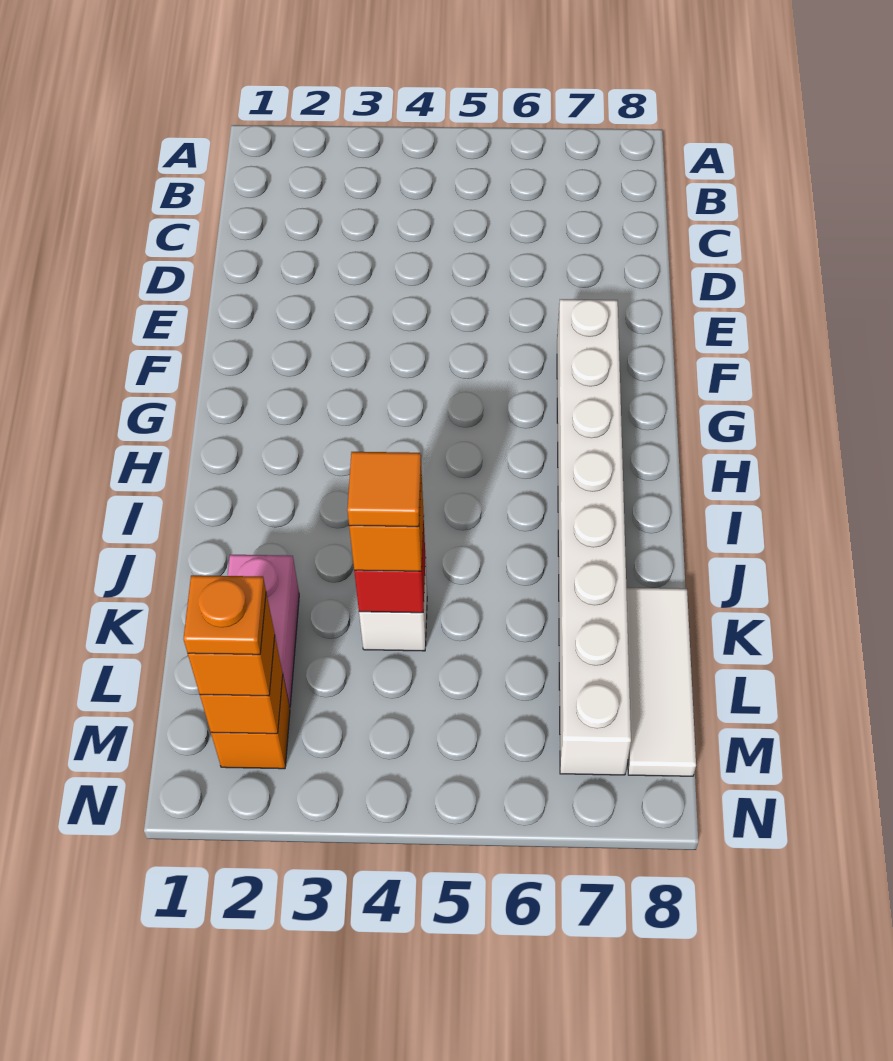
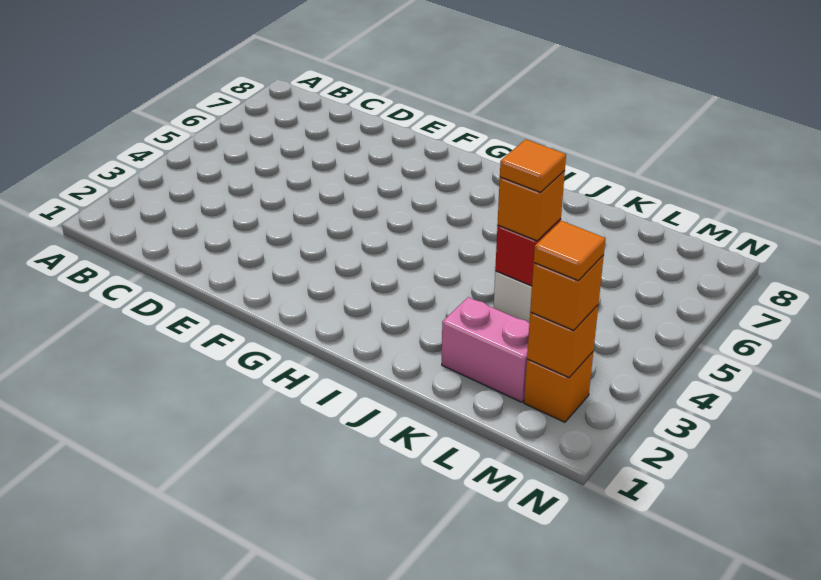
white brick F7:M7 level 1 -> none
white tile K8:M8 level 1 -> none
orange plate M2 level 4 -> orange tile M2 level 4

